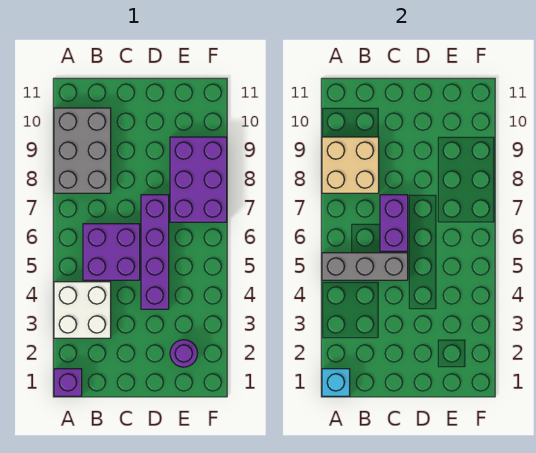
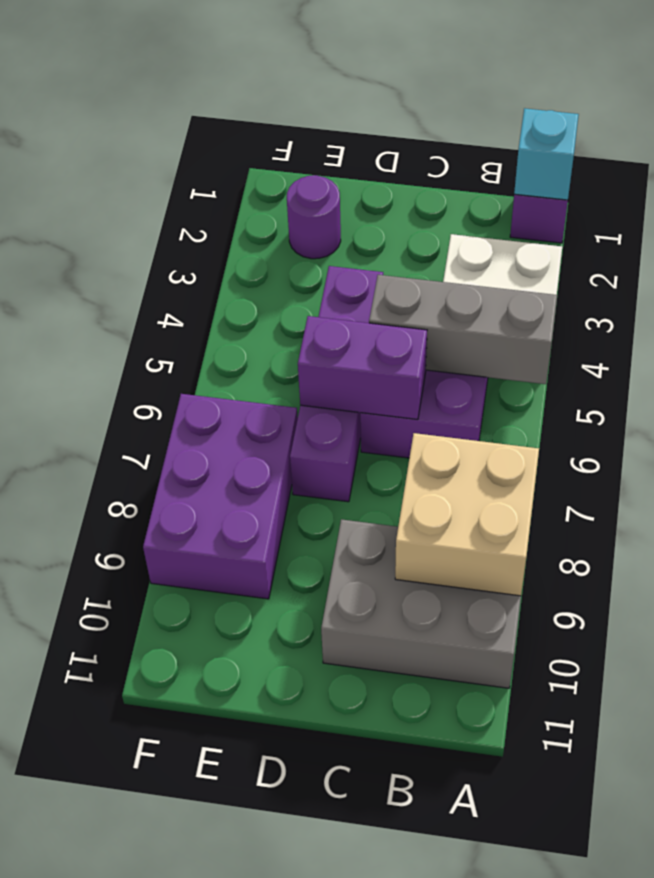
grey brick A8:B10 level 1 -> grey brick A9:C10 level 1
purple brick C6:C7 level 2 -> purple brick C6:D6 level 2

